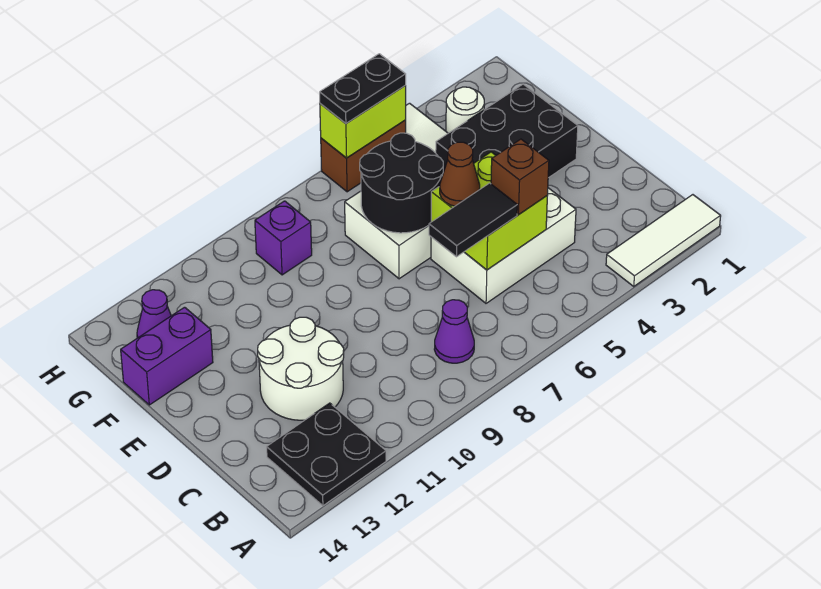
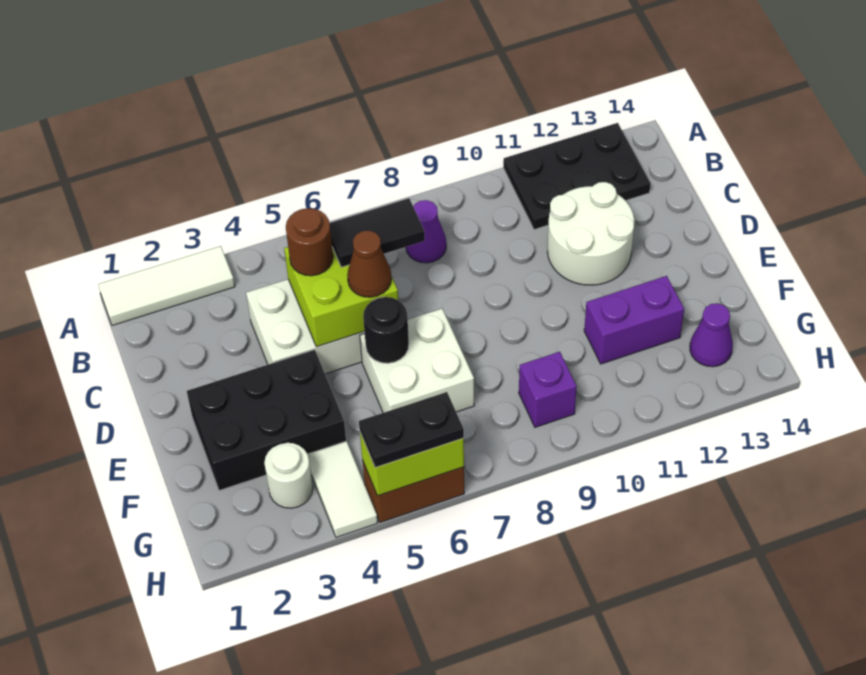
black plate A12:B13 level 1 -> black plate A11:B13 level 1
brown brick C5 level 3 -> brown round brick C5 level 3
black round brick E6:F7 level 2 -> black round brick E6 level 2
purple brick F13:F14 level 1 -> purple brick F11:F12 level 1

